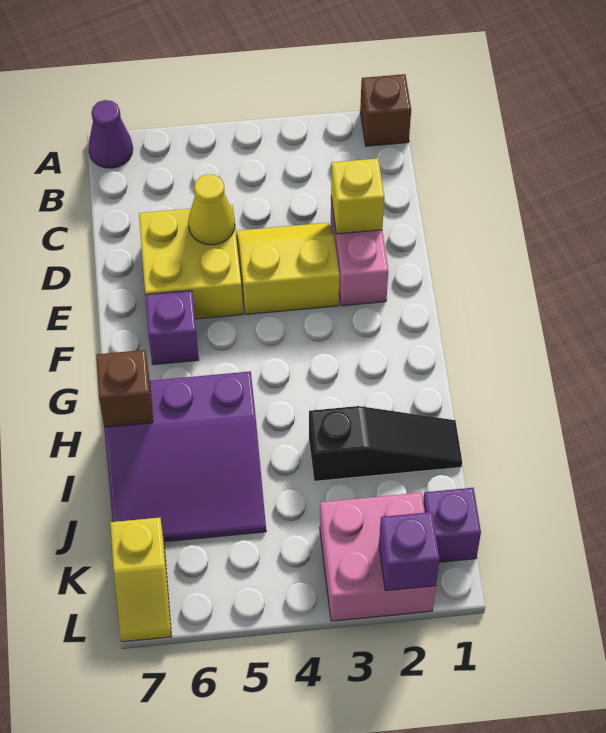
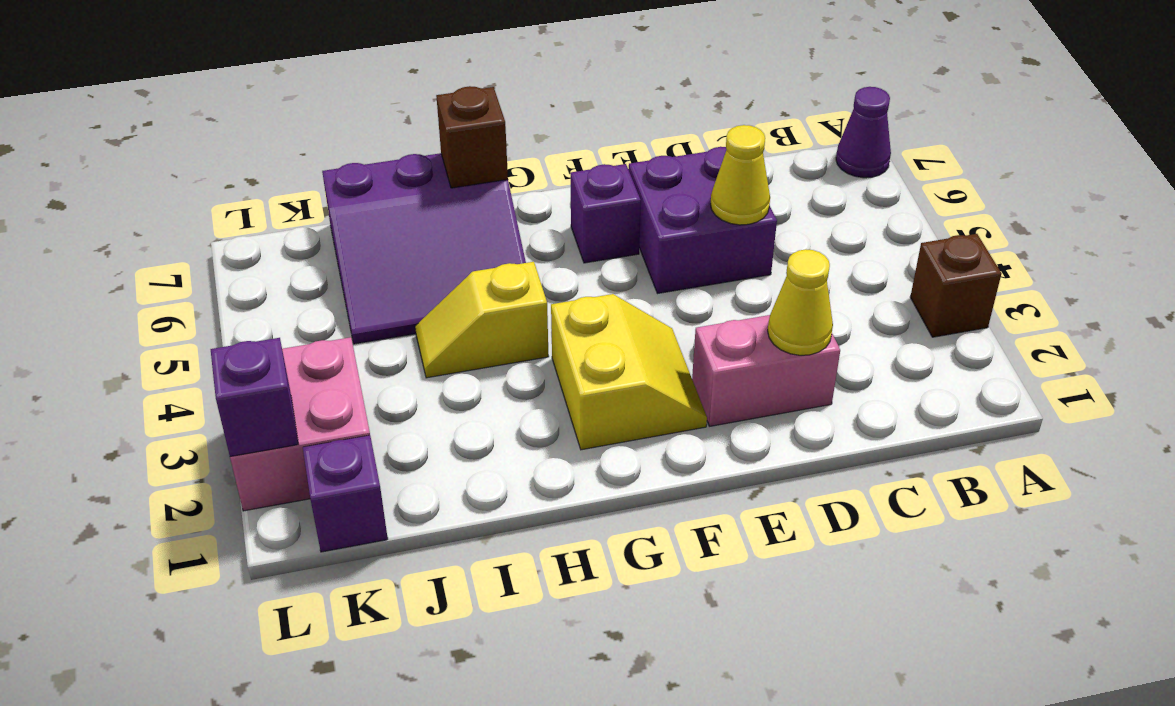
brown brick A1 level 1 -> brown brick A3 level 1
yellow brick D2 level 2 -> yellow cone D2 level 2
yellow slope D3:E4 level 1 top E -> yellow slope F2:G3 level 1 top G
yellow brick D5:E6 level 1 -> purple brick D5:E6 level 1
purple slope H5:J7 level 1 top H -> purple slope H5:J7 level 1 top 7
black slope I1:I3 level 1 top 3 -> none
yellow slope K7:L7 level 1 top K -> yellow slope H4:I4 level 1 top H

